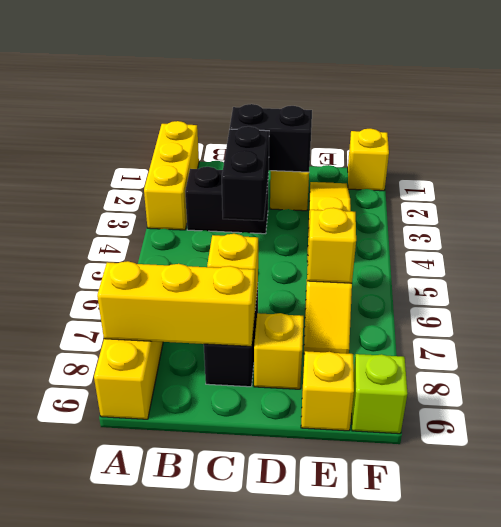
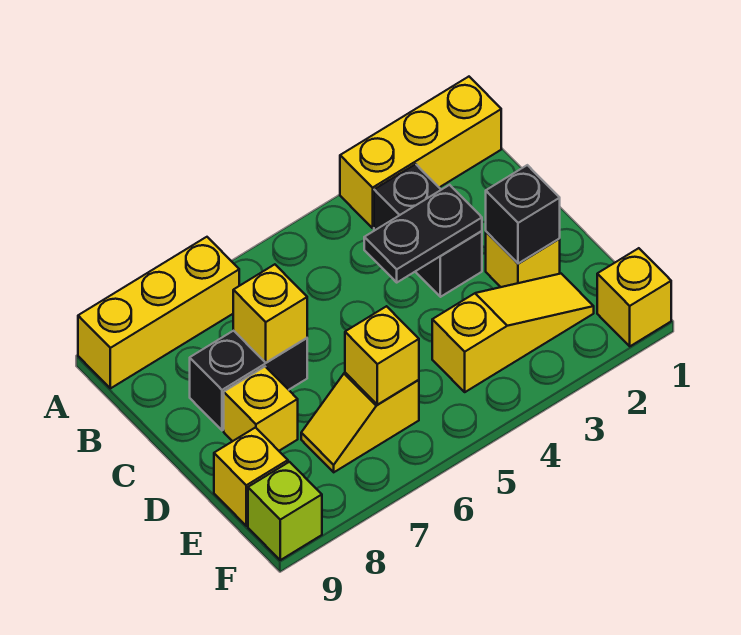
yellow brick A8:C8 level 2 -> none
black brick C2:D2 level 2 -> black brick D2 level 2
black brick C3:C4 level 2 -> black plate C3:C4 level 2

